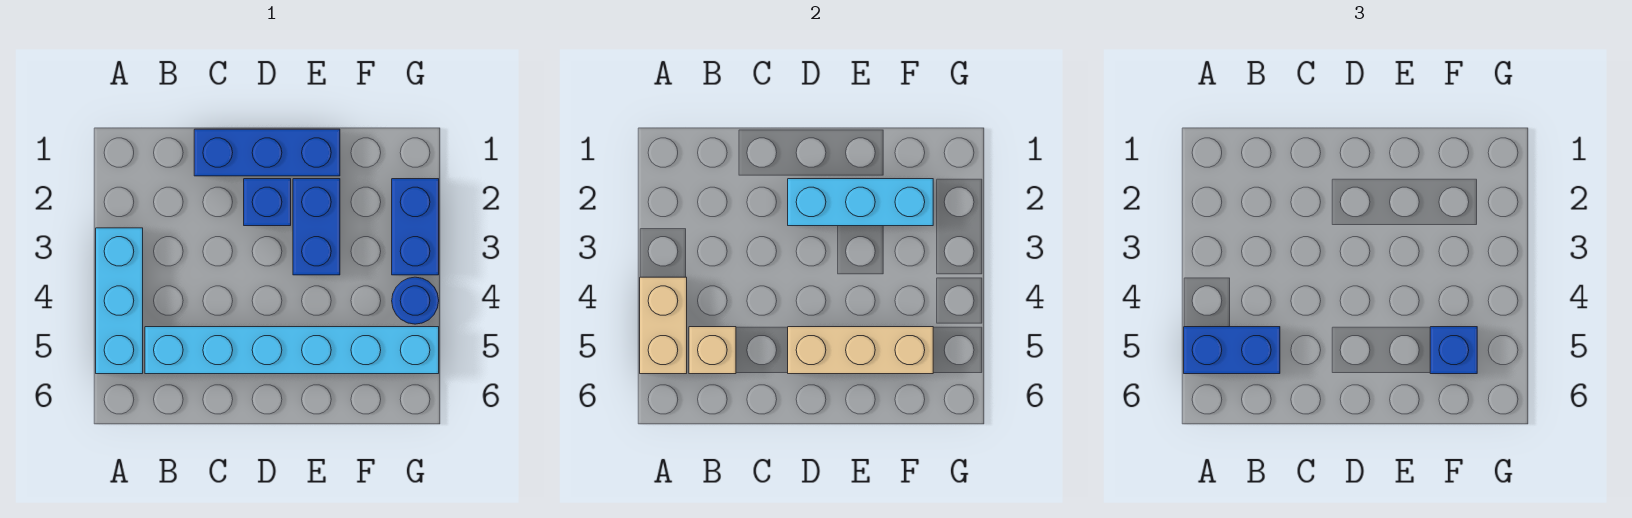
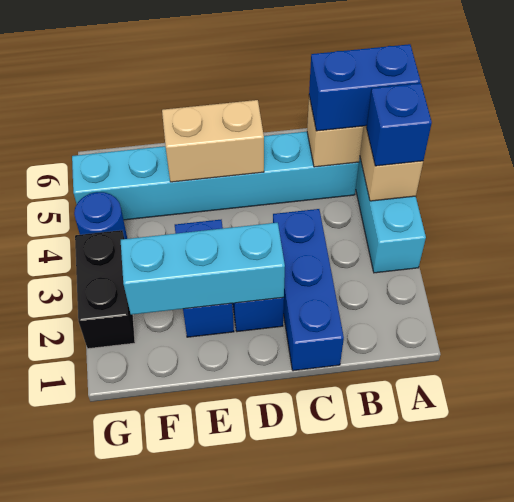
blue brick C1:E1 level 1 -> blue brick C1:C3 level 1
tan brick D5:F5 level 2 -> tan brick D5:E5 level 2
blue brick F5 level 3 -> blue brick A4 level 3
blue brick G2:G3 level 1 -> black brick G2:G3 level 1

